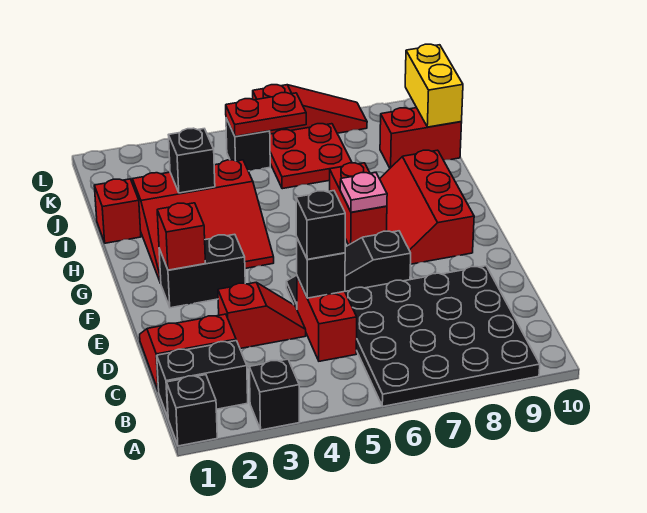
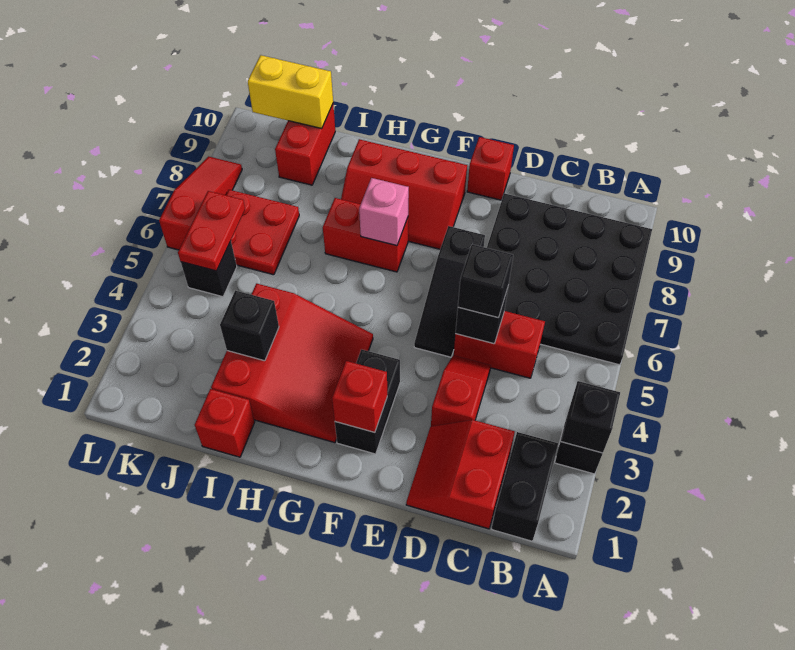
black brick A1 level 1 -> black brick A3 level 2
none -> red brick E10 level 1
pink plate G7 level 2 -> pink brick G7 level 2

